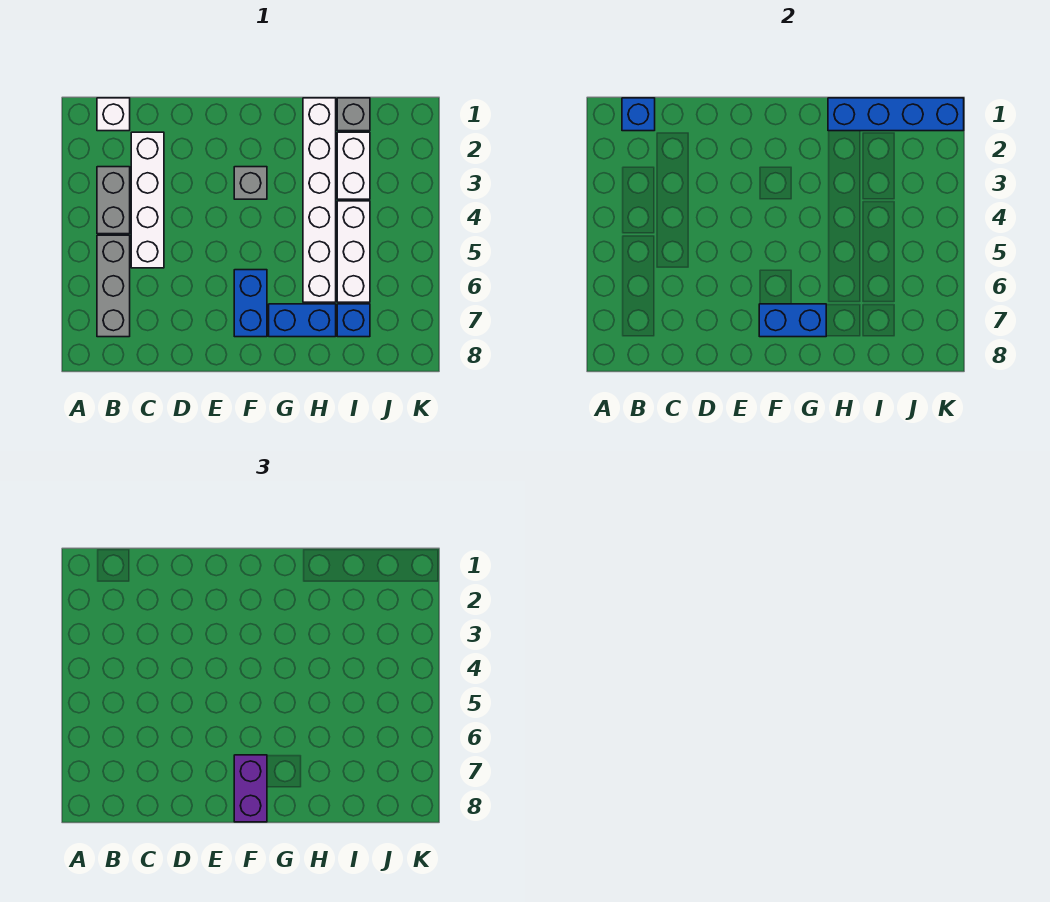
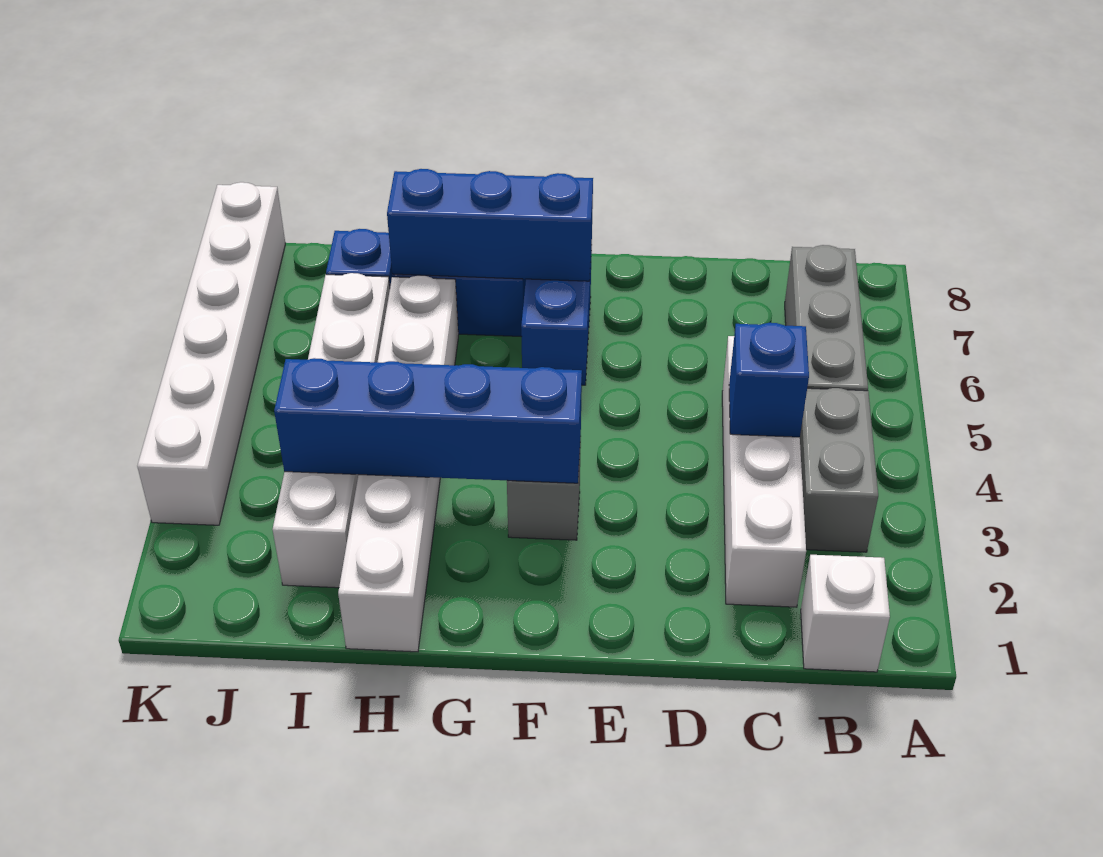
blue brick B1 level 2 -> blue brick C4 level 2
blue brick F7:G7 level 2 -> blue brick F7:H7 level 2
purple brick F7:F8 level 3 -> none
blue brick H1:K1 level 2 -> blue brick F3:I3 level 2
grey brick I1 level 1 -> none
none -> white brick K3:K8 level 1

